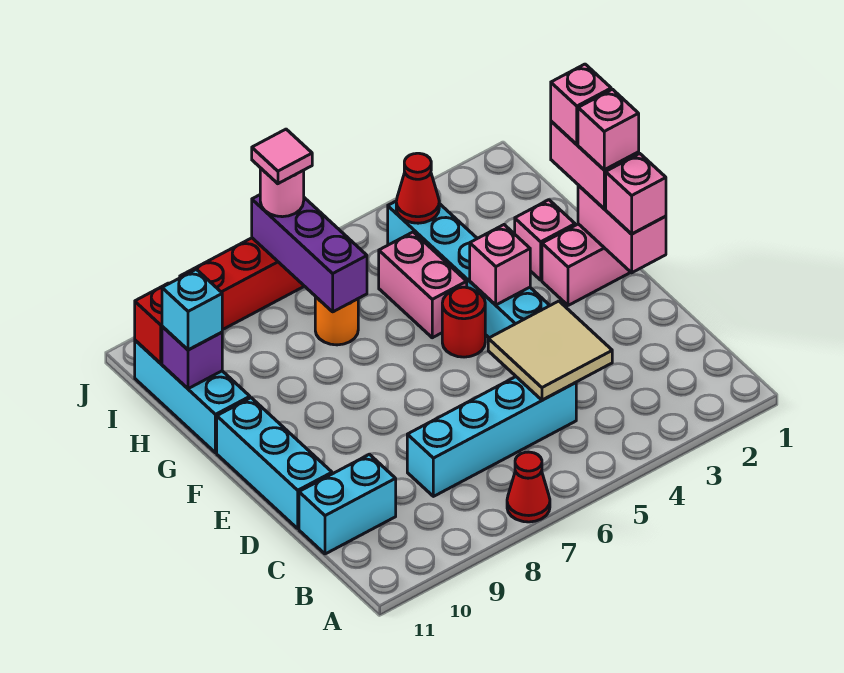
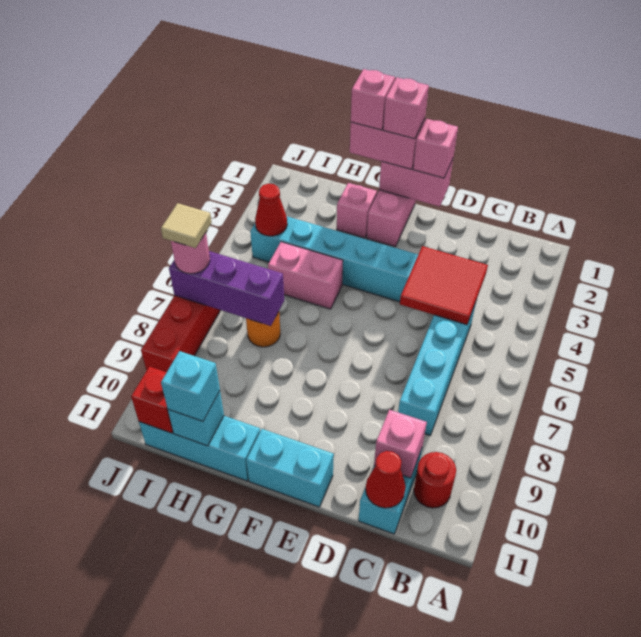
red cone A7 level 1 -> red cone C11 level 2
tan tile C4:D5 level 2 -> red tile C4:D5 level 2
cyan brick D11:F11 level 1 -> cyan brick E11:F11 level 1
pink brick F4 level 2 -> pink brick C10 level 2
red round brick F5 level 1 -> red round brick B10 level 1
purple brick H11 level 2 -> cyan brick H11 level 2
pink tile J7 level 4 -> tan tile J7 level 4

